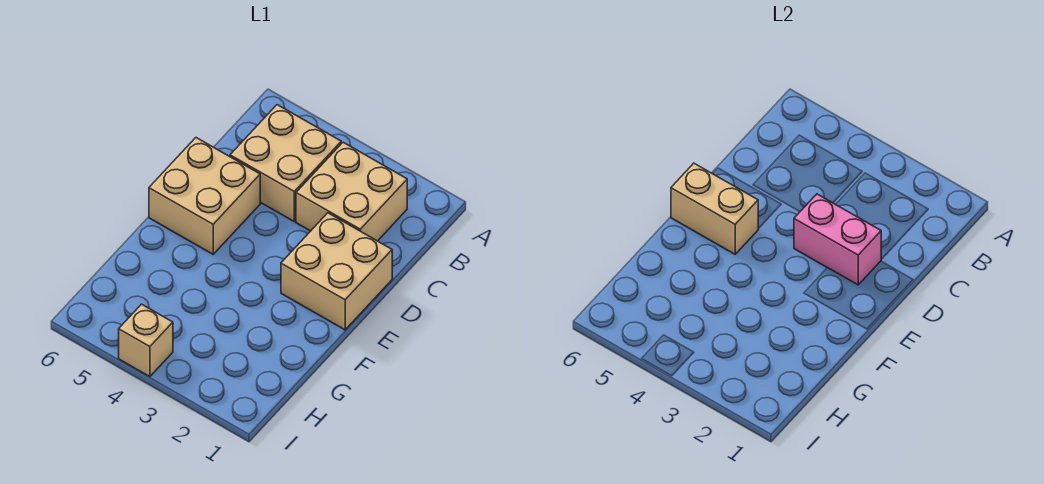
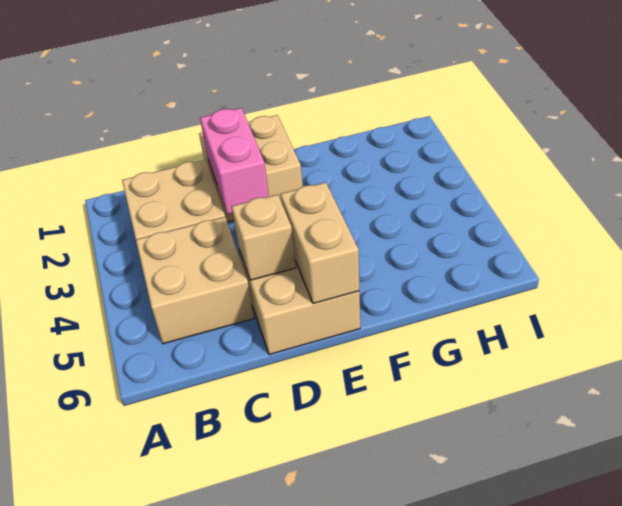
tan brick I4 level 1 -> tan brick D5 level 2

